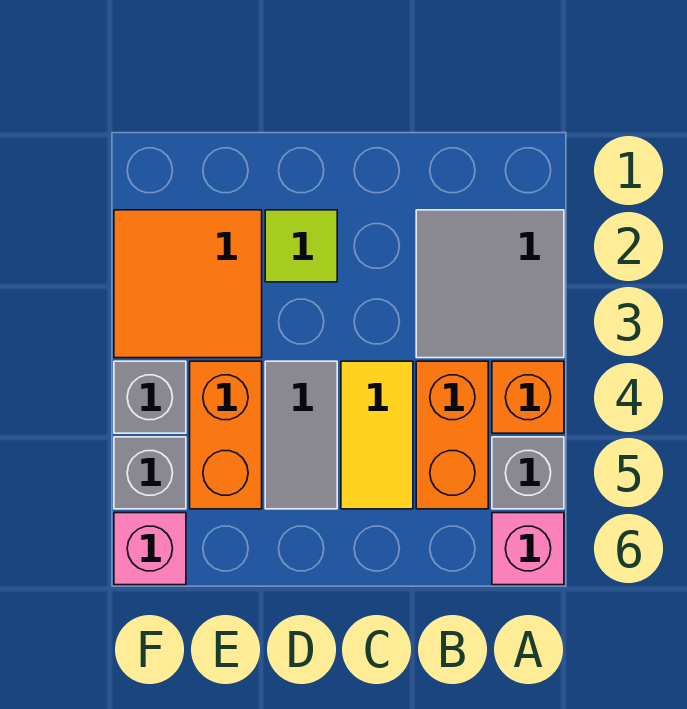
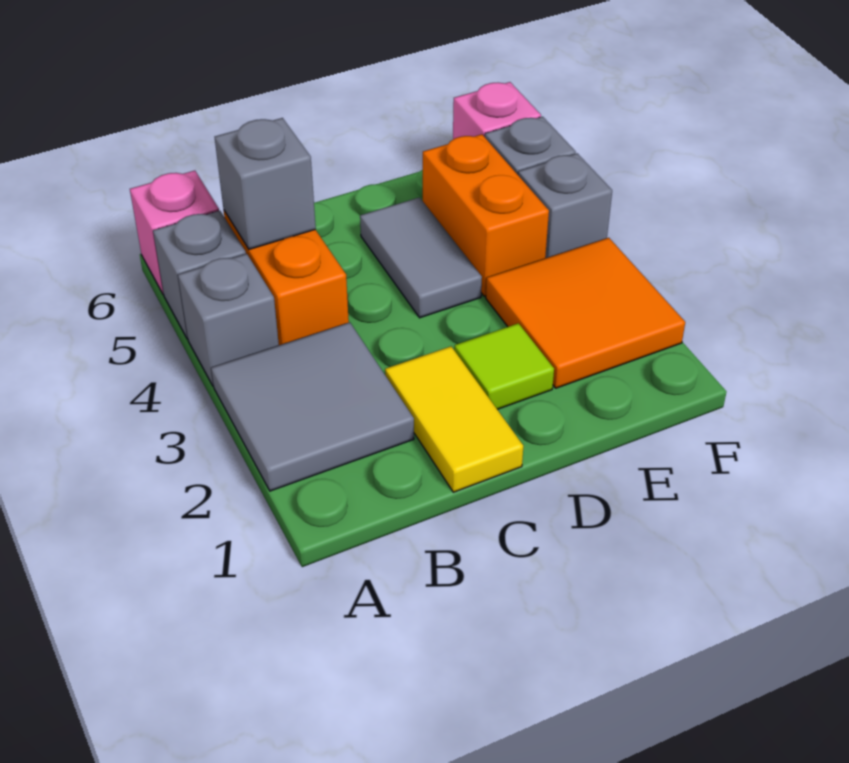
orange brick A4 level 1 -> grey brick A4 level 1
none -> grey brick B5 level 2
yellow tile C4:C5 level 1 -> yellow tile C1:C2 level 1

